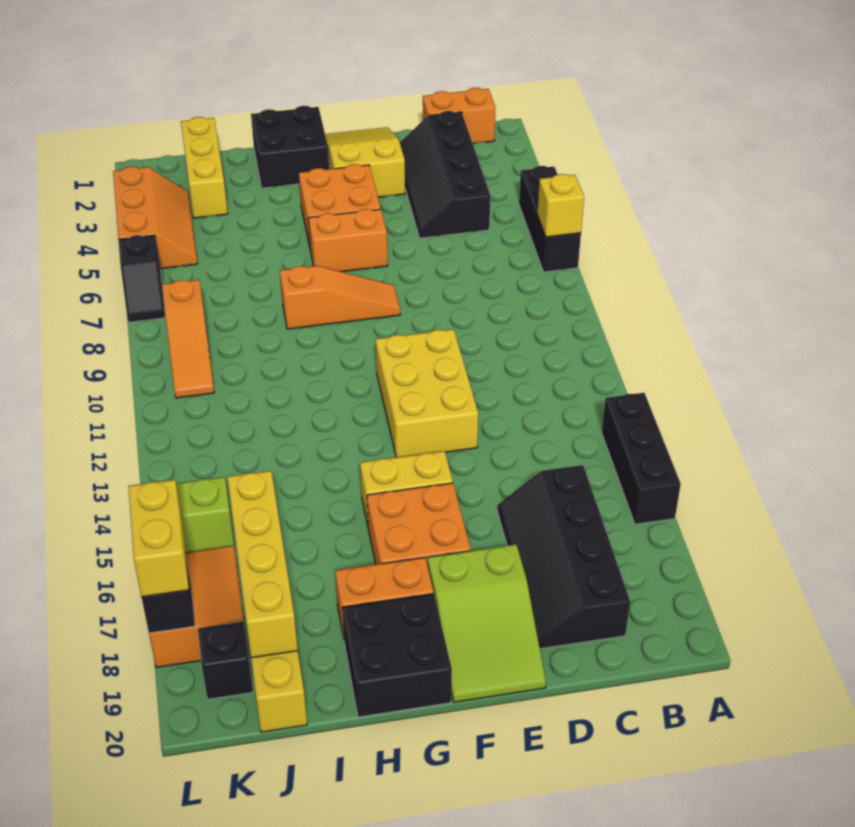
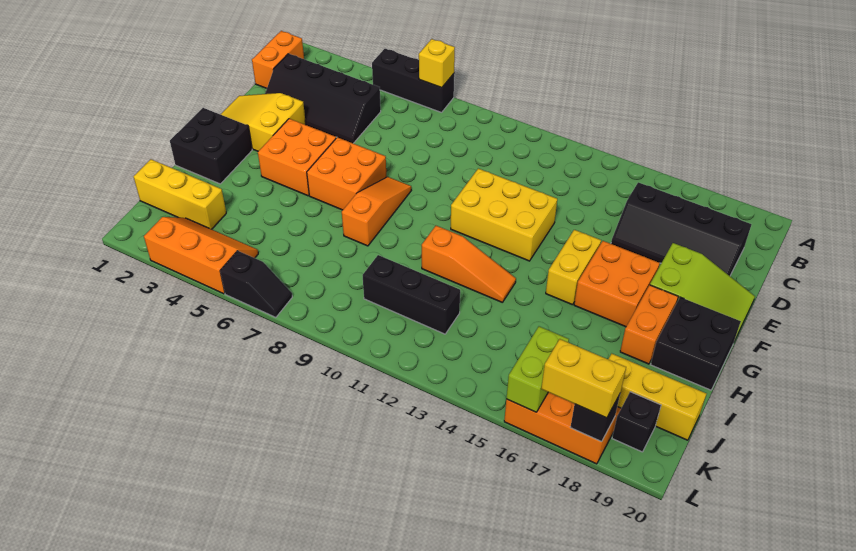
black brick A14:A16 level 1 -> black brick J10:J12 level 1
orange brick F6:G6 level 1 -> orange brick F6:G7 level 1
yellow brick J16:J19 level 2 -> none
orange slope K8:K10 level 1 top 8 -> orange slope H11:H13 level 1 top 11

